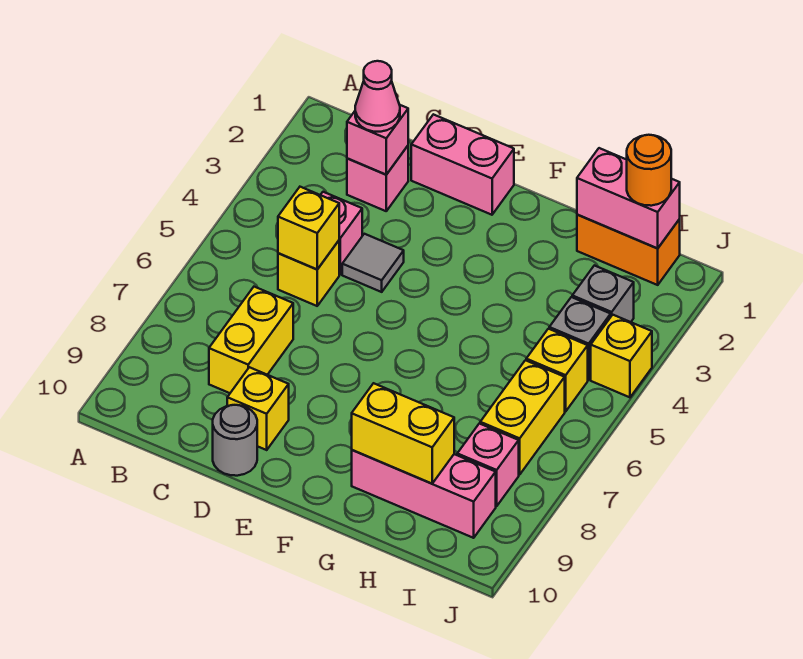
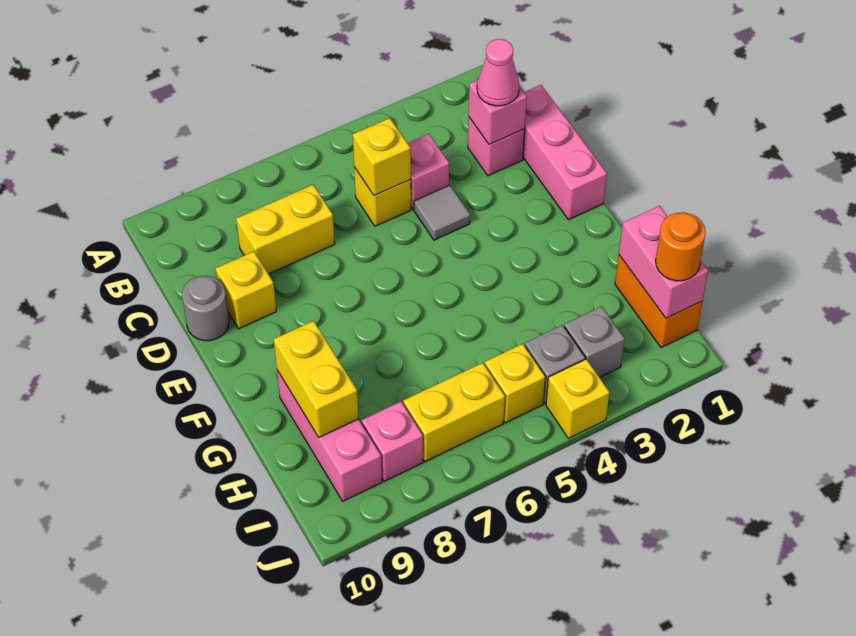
pink brick D1:E1 level 1 -> pink brick C1:E1 level 1

